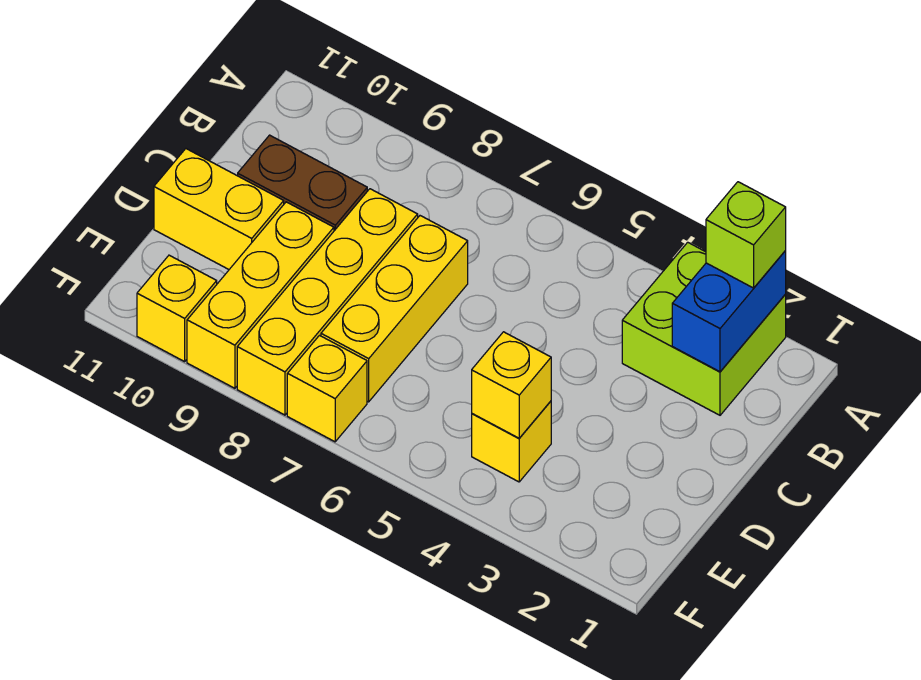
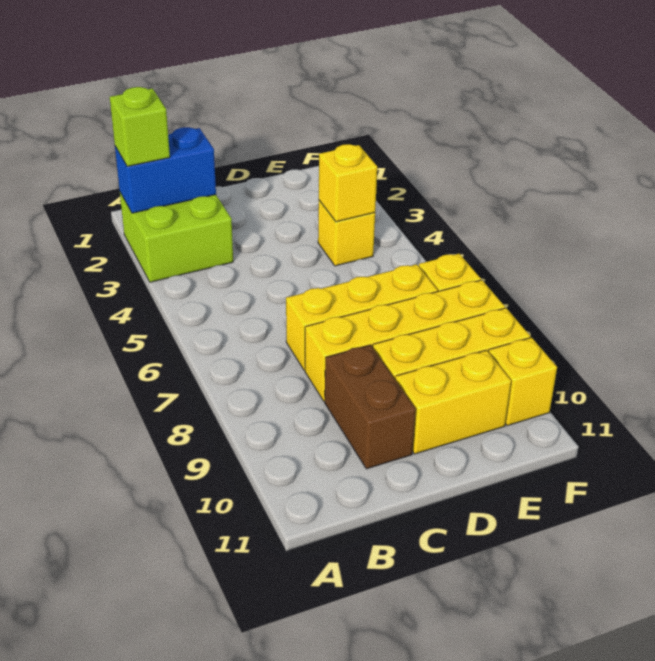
yellow brick D10:D11 level 1 -> yellow brick D10:E10 level 1

